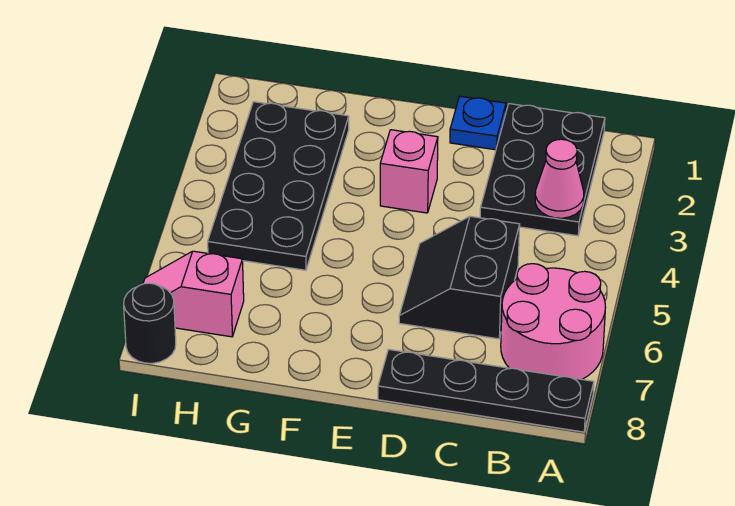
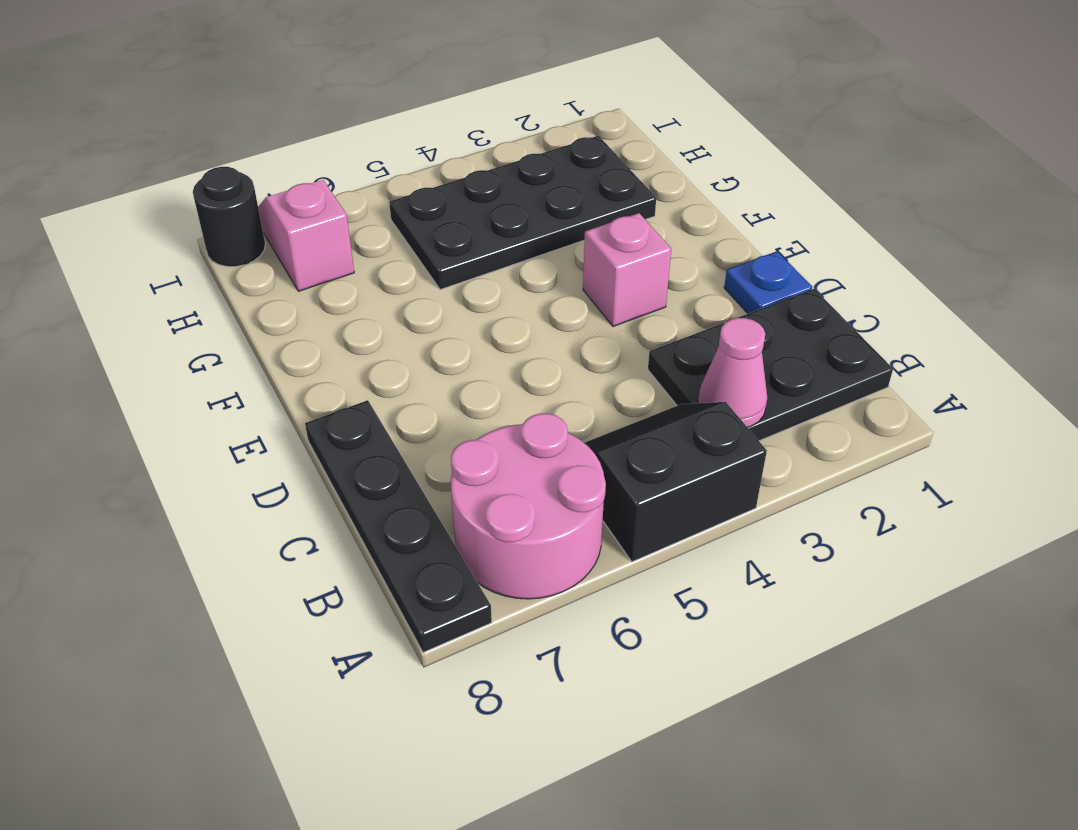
black slope C5:D6 level 1 top C -> black slope A4:B5 level 1 top A

